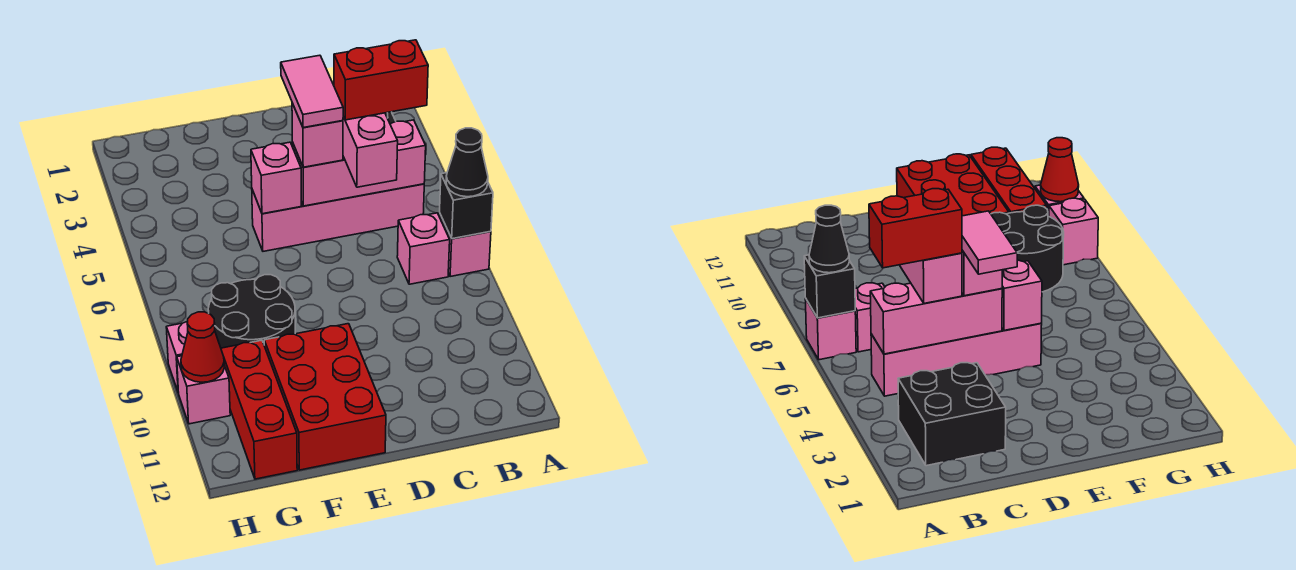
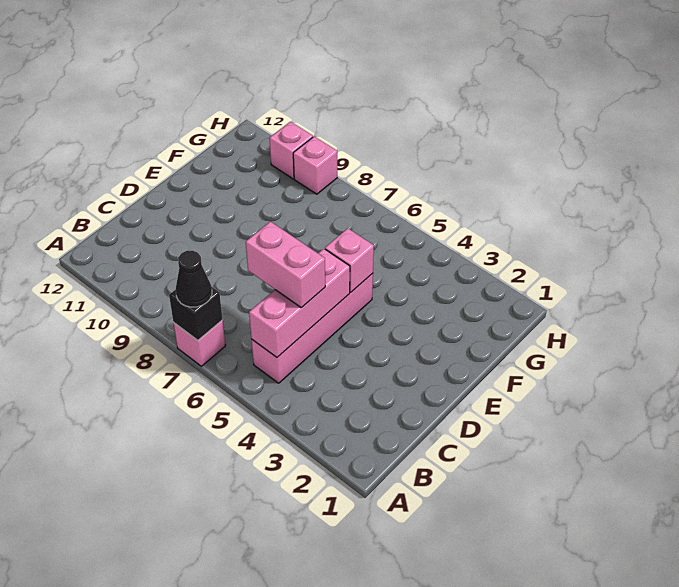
black brick B2:C3 level 1 -> none
red brick B5:C5 level 4 -> none
pink brick B7 level 1 -> none
pink tile D4:D5 level 4 -> none
pink brick D5 level 3 -> none
red brick E10:F12 level 1 -> none
black round brick F8:G9 level 1 -> none
red brick G10:G12 level 1 -> none
red cone H10 level 2 -> none

